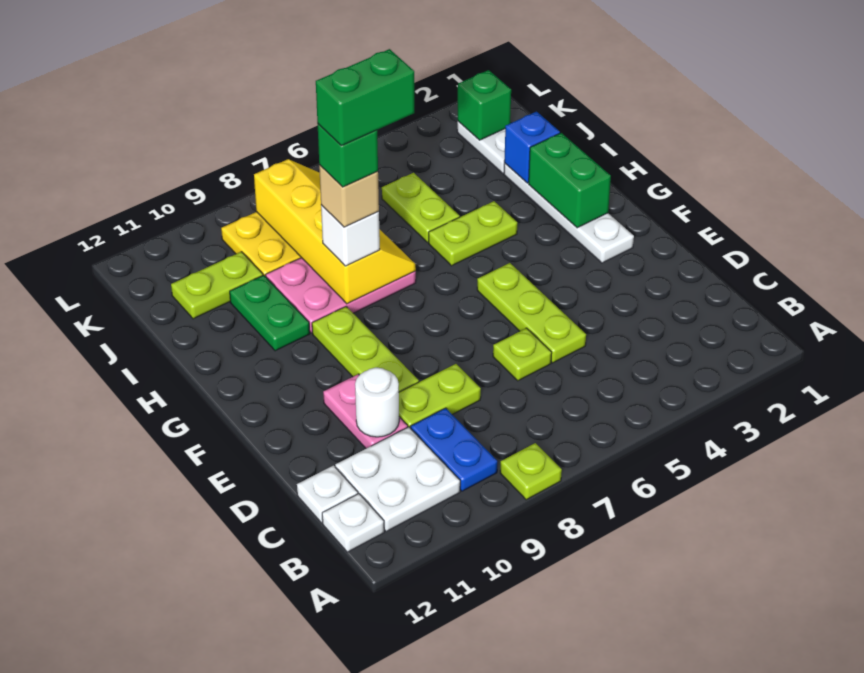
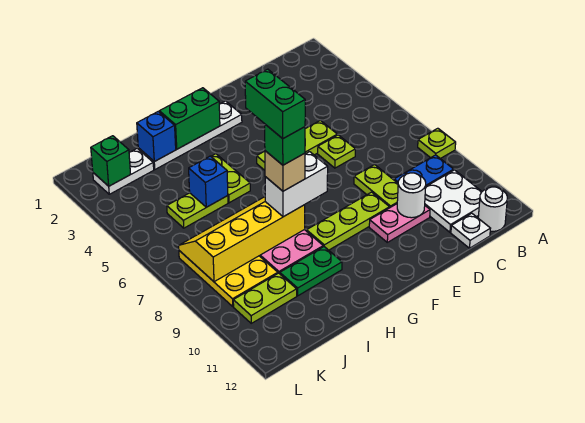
white plate B12 level 1 -> white round brick B12 level 1
white brick H8 level 3 -> white brick G8:H8 level 3
none -> blue brick I5 level 2
lime plate J10:J11 level 1 -> lime plate J10:K10 level 1

